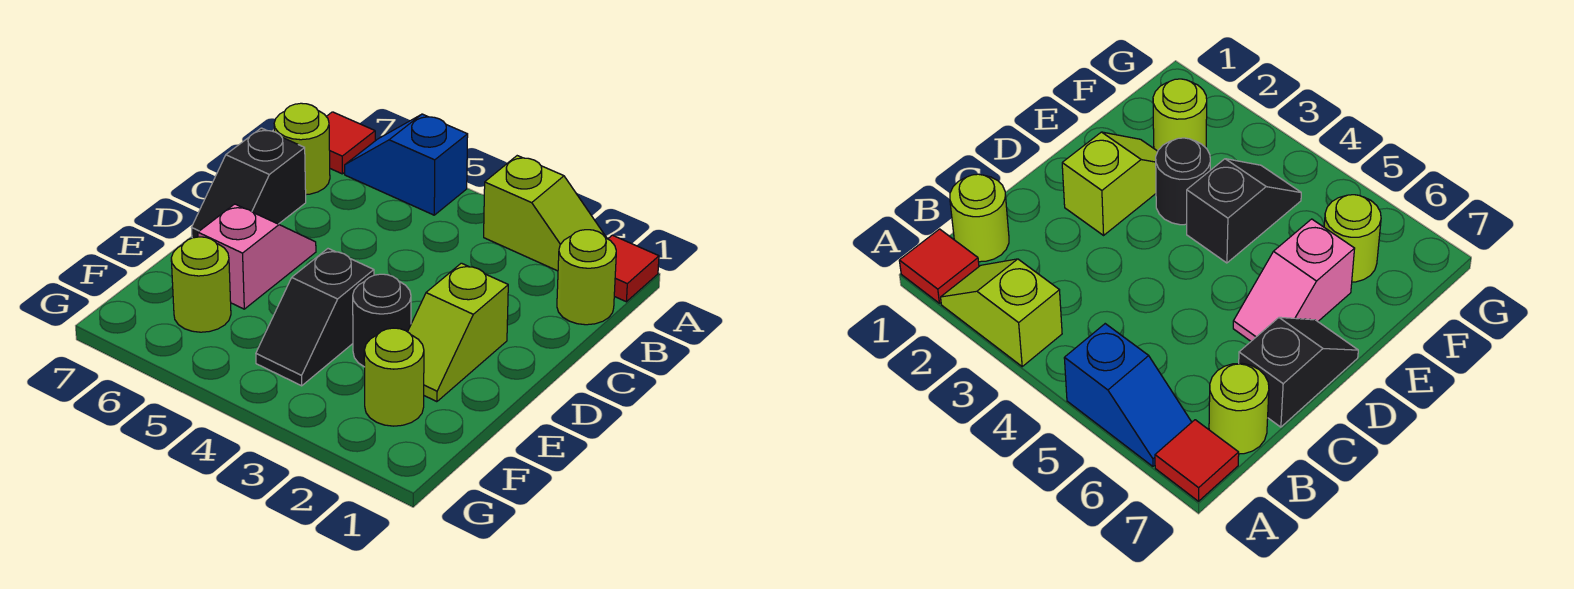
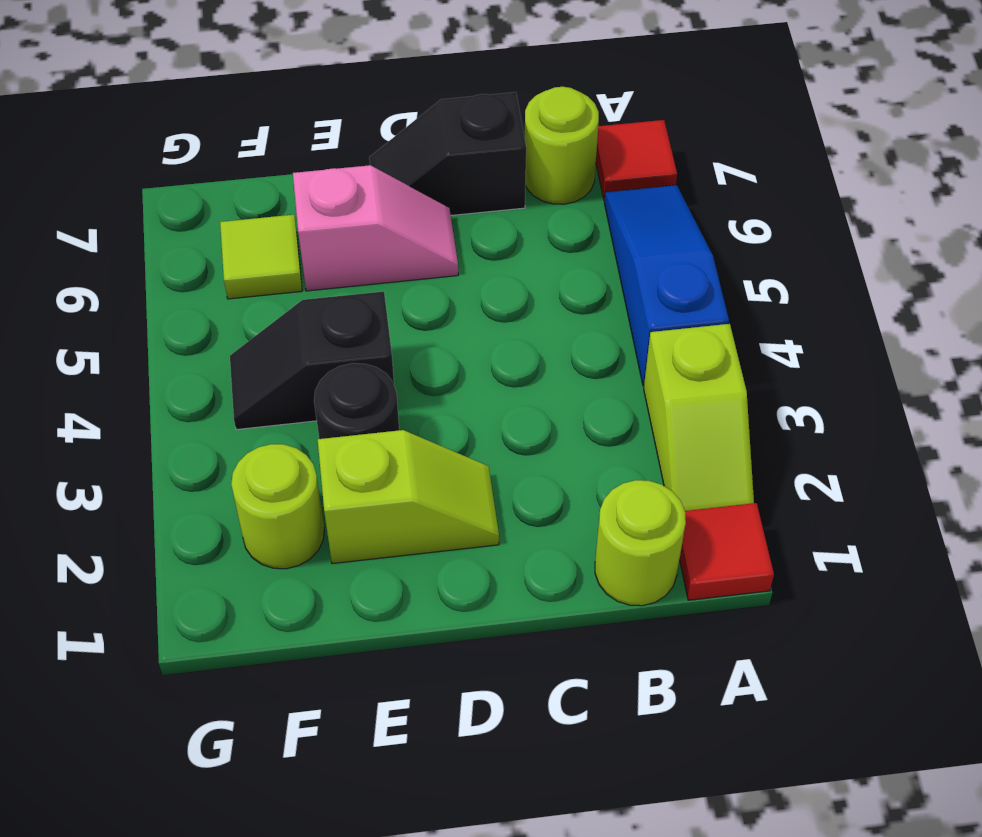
blue slope A5:A6 level 1 top 5 -> blue slope A4:A6 level 1 top 4
lime slope D2:E2 level 1 top D -> lime slope D2:E2 level 1 top E
lime round brick F6 level 1 -> lime tile F6 level 1

